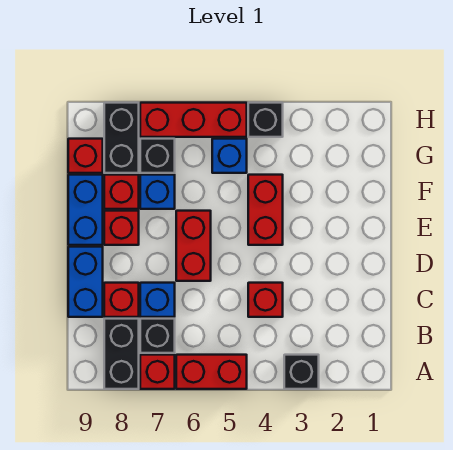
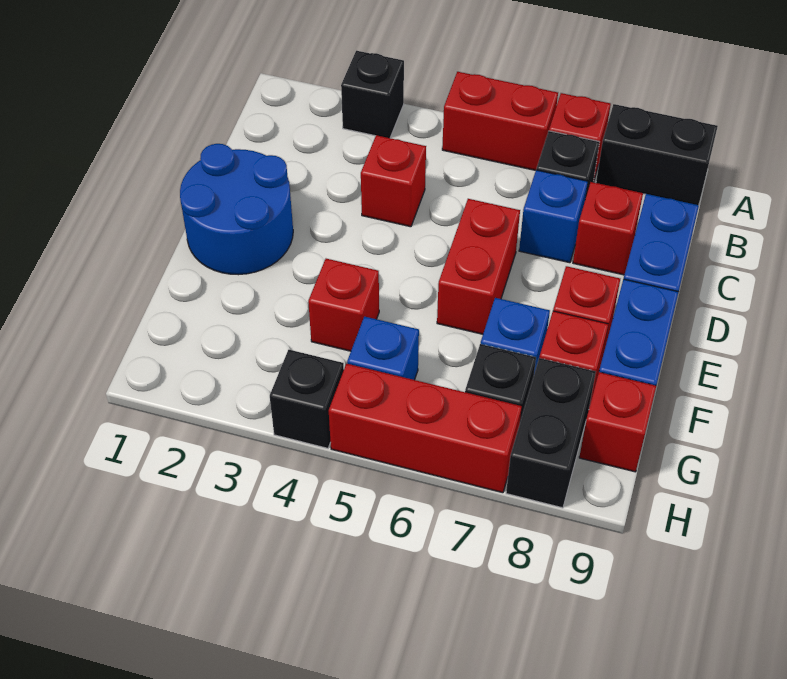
black brick A8:B8 level 1 -> black brick A8:A9 level 1
none -> blue round brick D1:E2 level 1
red brick E4:F4 level 1 -> red brick F4 level 1

